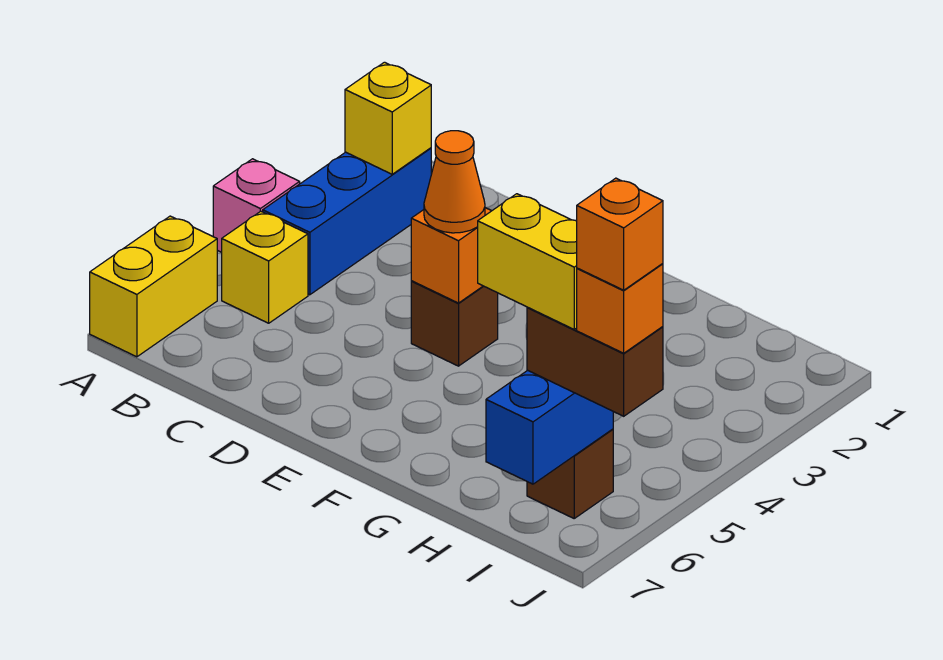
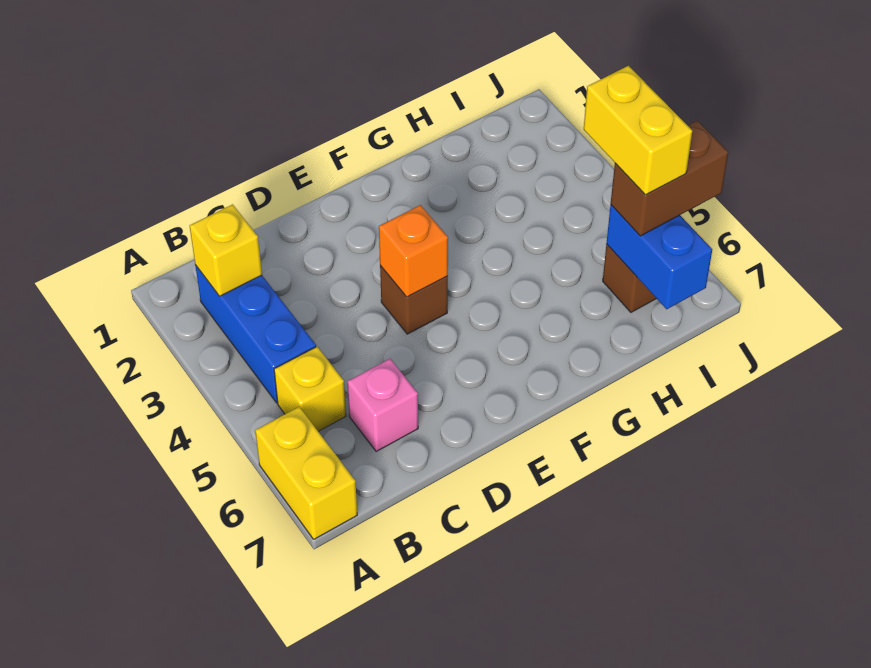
pink brick A4 level 1 -> pink brick C6 level 1
orange cone E4 level 3 -> none
yellow brick H6:I6 level 4 -> yellow brick I5:I6 level 4
orange brick J6 level 4 -> none
orange brick J6 level 5 -> none

